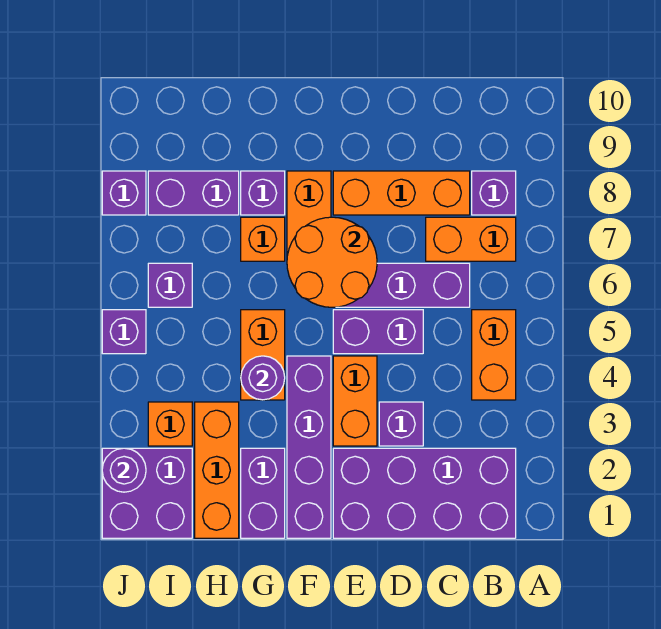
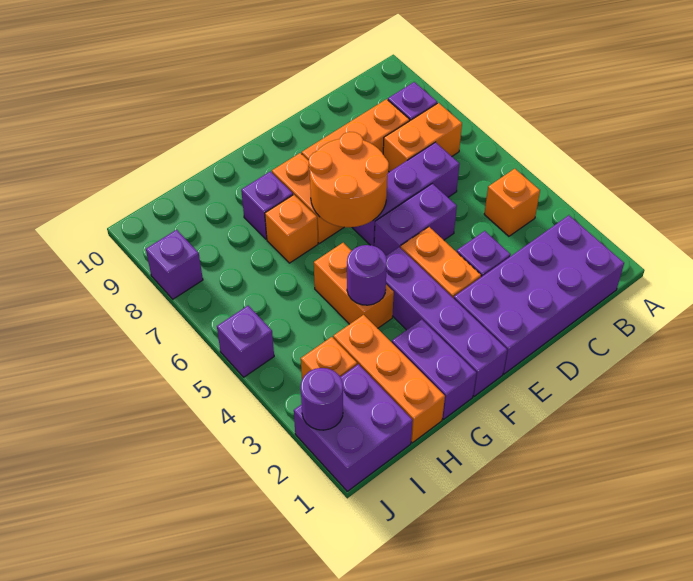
orange brick B4:B5 level 1 -> orange brick B4 level 1
purple brick H8:I8 level 1 -> none
purple brick I6 level 1 -> none

